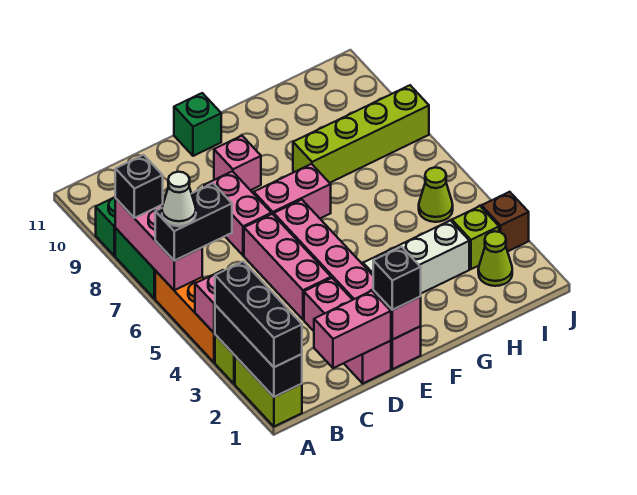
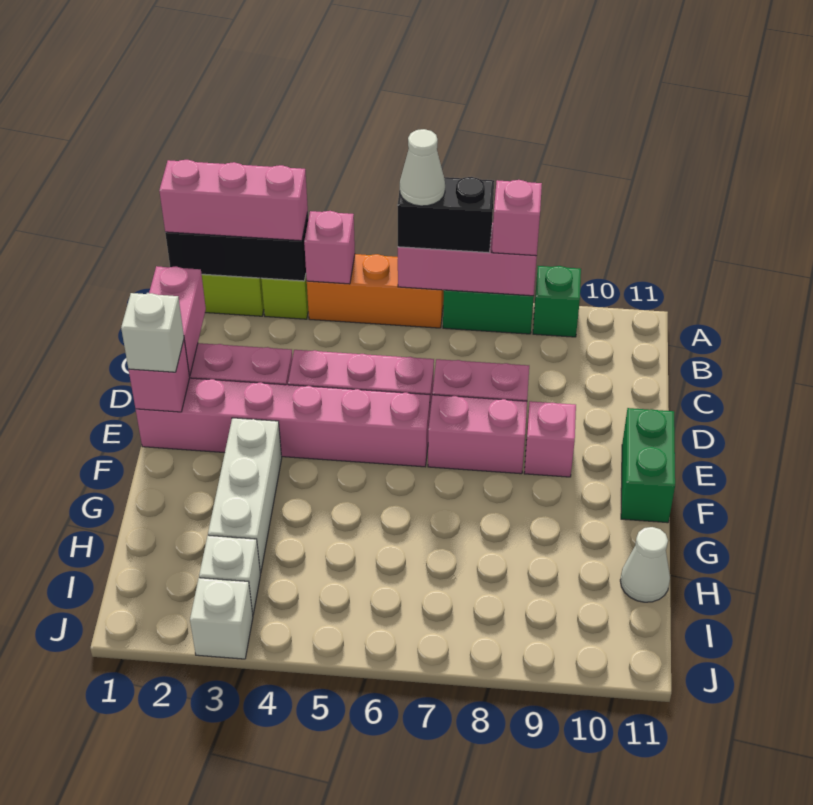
black brick A1:A3 level 3 -> pink brick A1:A3 level 3
black brick A6:B6 level 3 -> black brick A6:A7 level 3
black brick A8 level 3 -> pink brick A8 level 3
black brick E1 level 3 -> white brick E1 level 3
pink brick E7:F7 level 1 -> pink brick E7:E8 level 1
green brick E11 level 1 -> green brick E11:F11 level 1
lime brick G8:J8 level 1 -> none
none -> white cone H11 level 1
lime cone I2 level 1 -> none
lime brick I3 level 1 -> white brick I3 level 1
lime cone I5 level 1 -> none
brown brick J3 level 1 -> white brick J3 level 1

